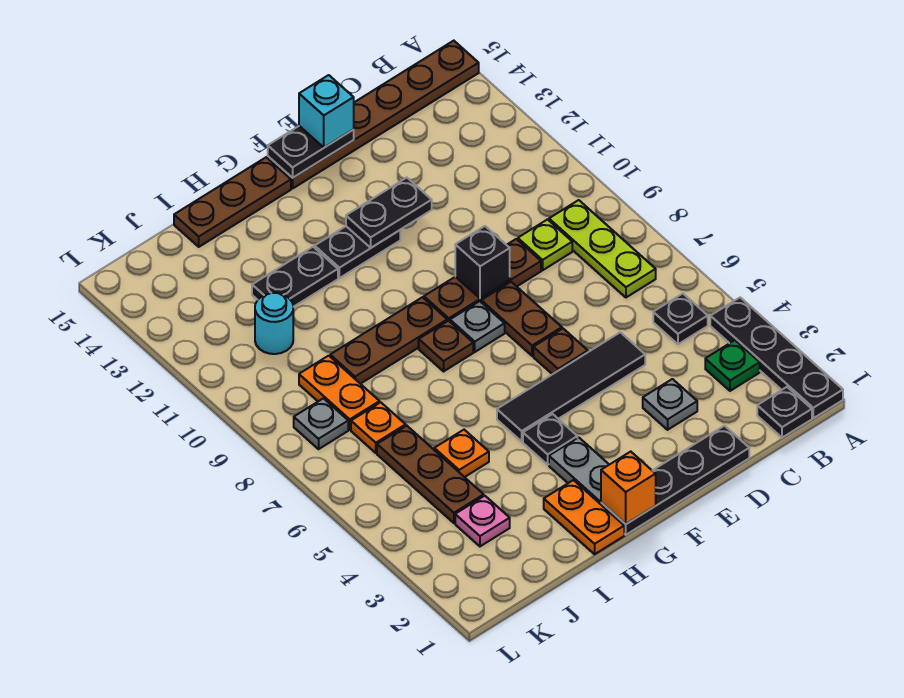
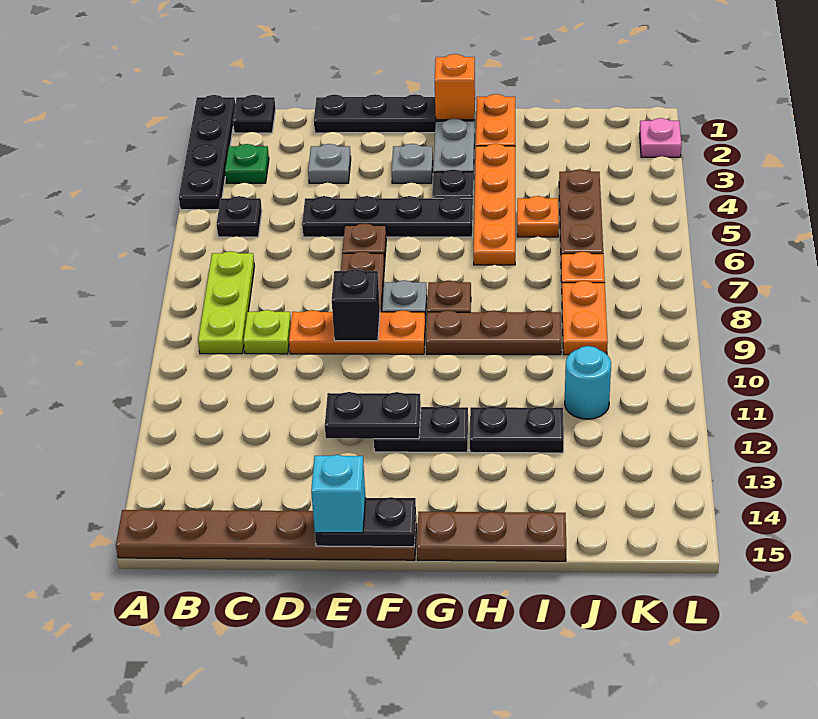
black tile D5:G5 level 1 -> black plate D5:G5 level 1
brown plate D9:F9 level 1 -> orange plate D9:F9 level 1
none -> orange plate H3:H6 level 1
pink plate J3 level 1 -> pink plate L2 level 1
grey plate K8 level 1 -> grey plate F3 level 1

